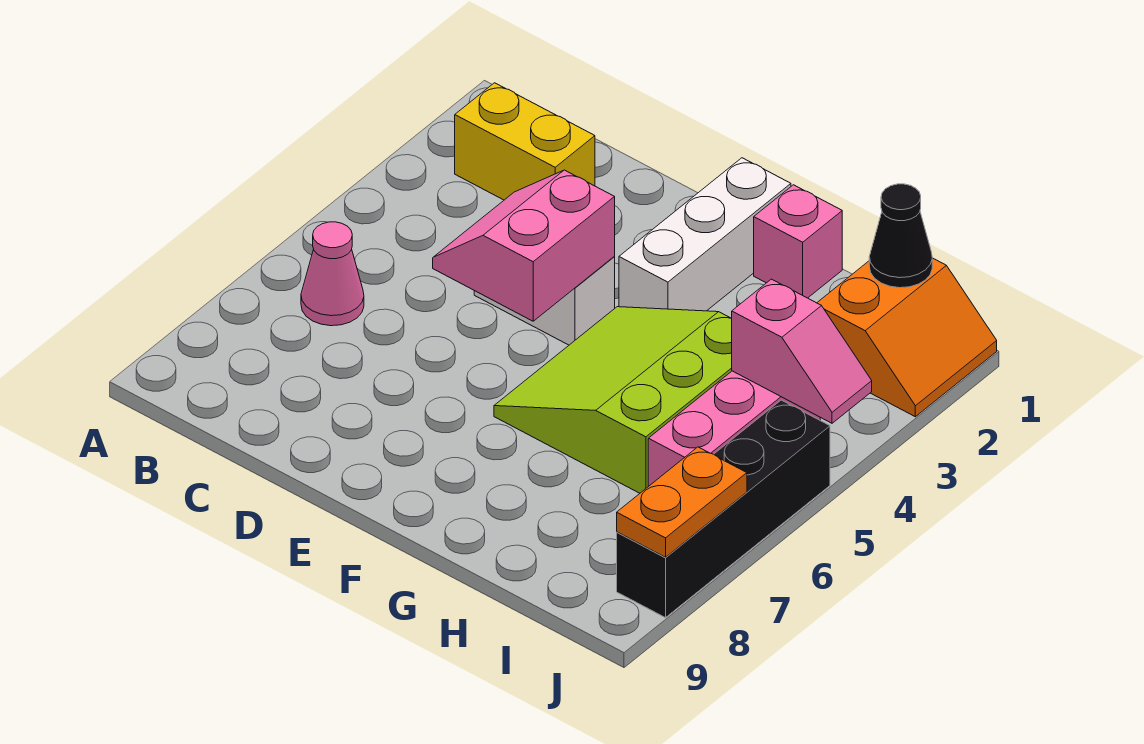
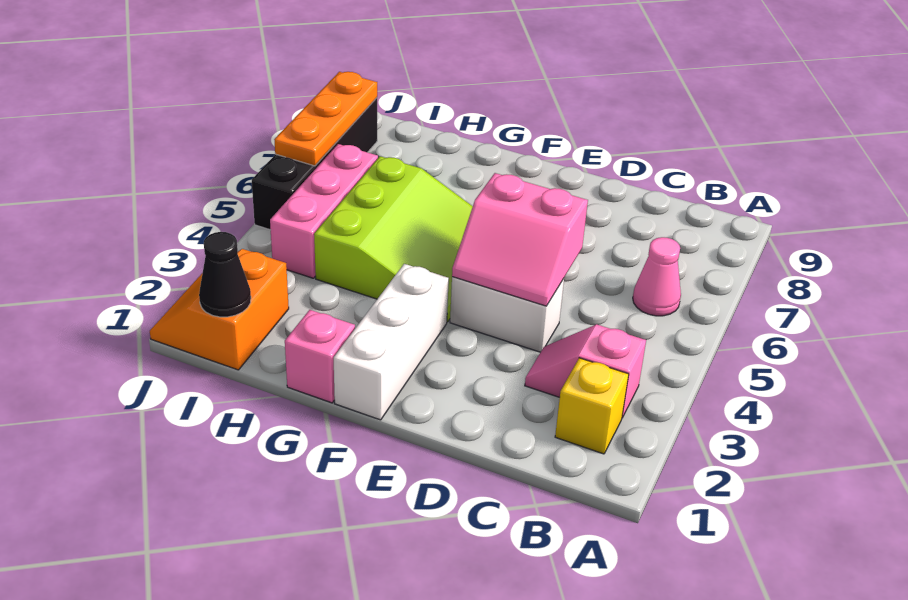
yellow brick B2:C2 level 1 -> yellow brick B2 level 1
pink slope D4:E5 level 2 top E -> pink slope D4:E5 level 2 top 5
pink slope I4:J4 level 2 top I -> pink slope B3:C3 level 1 top B
orange plate J7:J8 level 2 -> orange plate J6:J8 level 2

